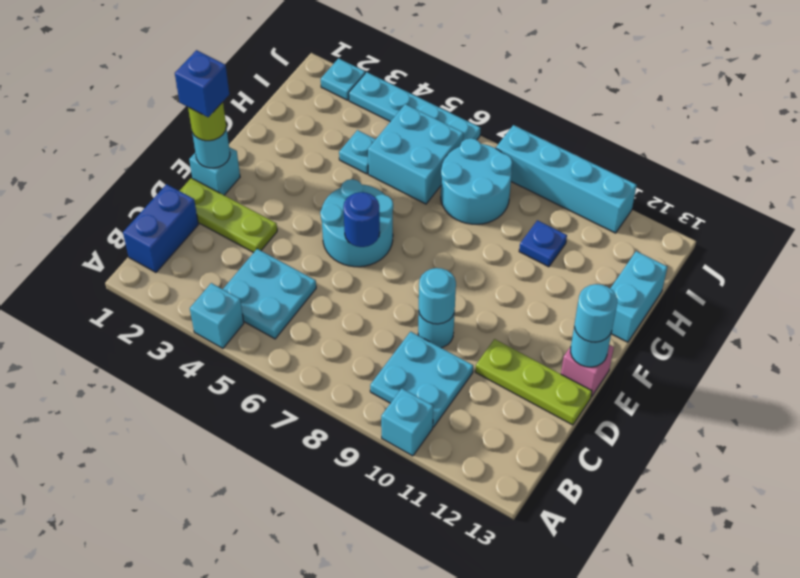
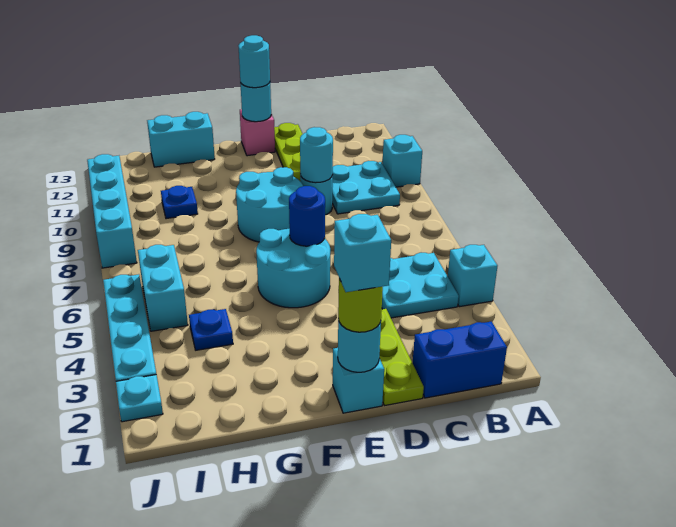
blue brick E1 level 4 -> cyan brick E1 level 4
cyan plate H4 level 1 -> blue plate H4 level 1
cyan brick H5:I6 level 1 -> cyan brick I5:I6 level 1
cyan round brick H7:I8 level 1 -> cyan round brick E8:F9 level 1

